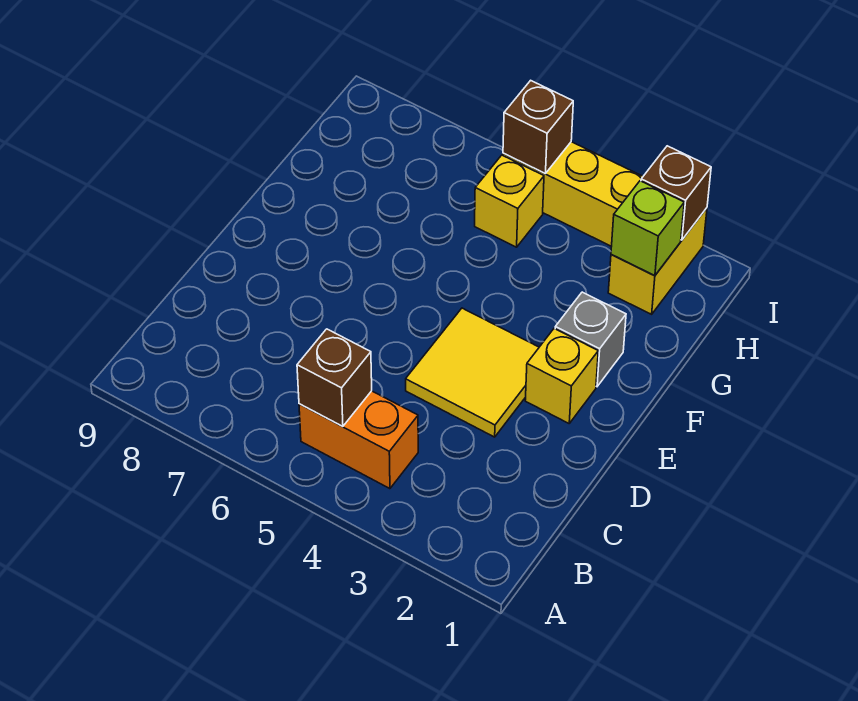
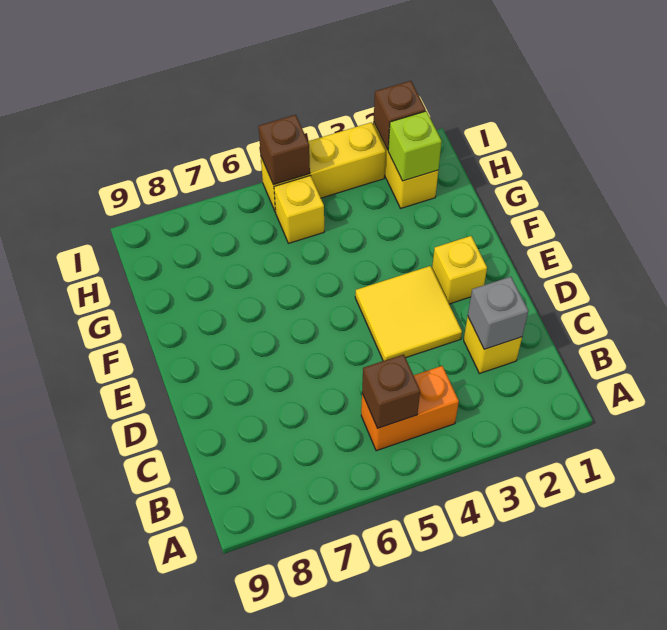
none -> yellow brick C2 level 1
grey brick F2 level 1 -> grey brick C2 level 2

